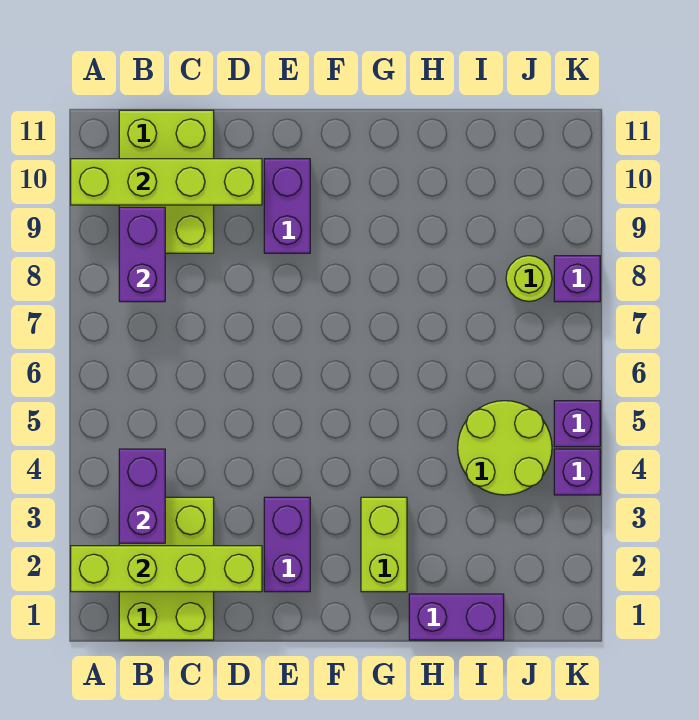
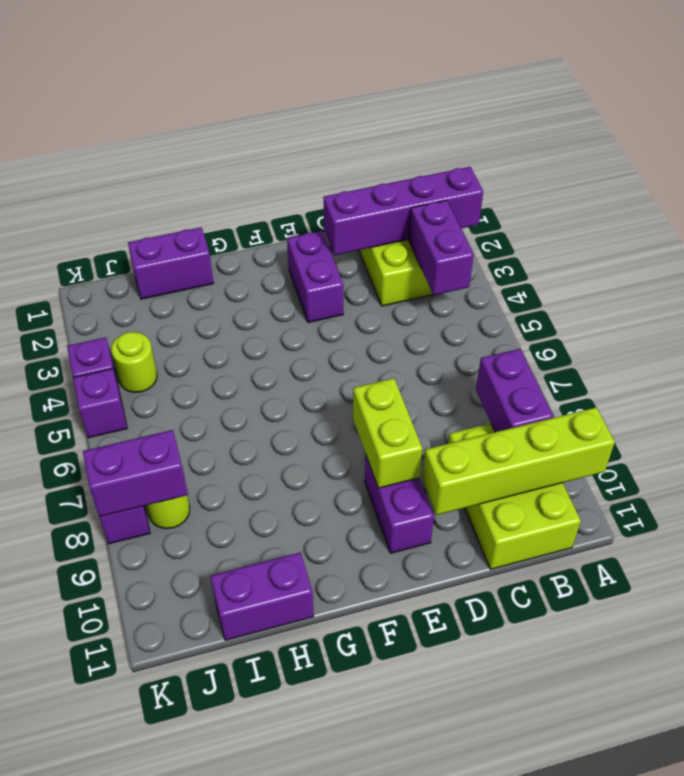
lime brick A2:D2 level 2 -> purple brick A2:D2 level 2
lime brick G2:G3 level 1 -> lime brick E8:E9 level 2
none -> purple brick H11:I11 level 1
lime round brick I4:J5 level 1 -> lime round brick J4 level 1
none -> purple brick J8:K8 level 2

